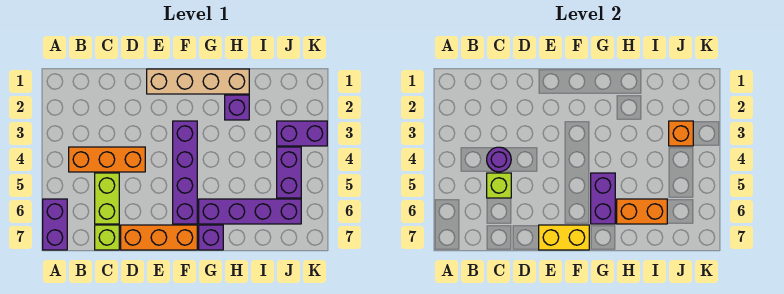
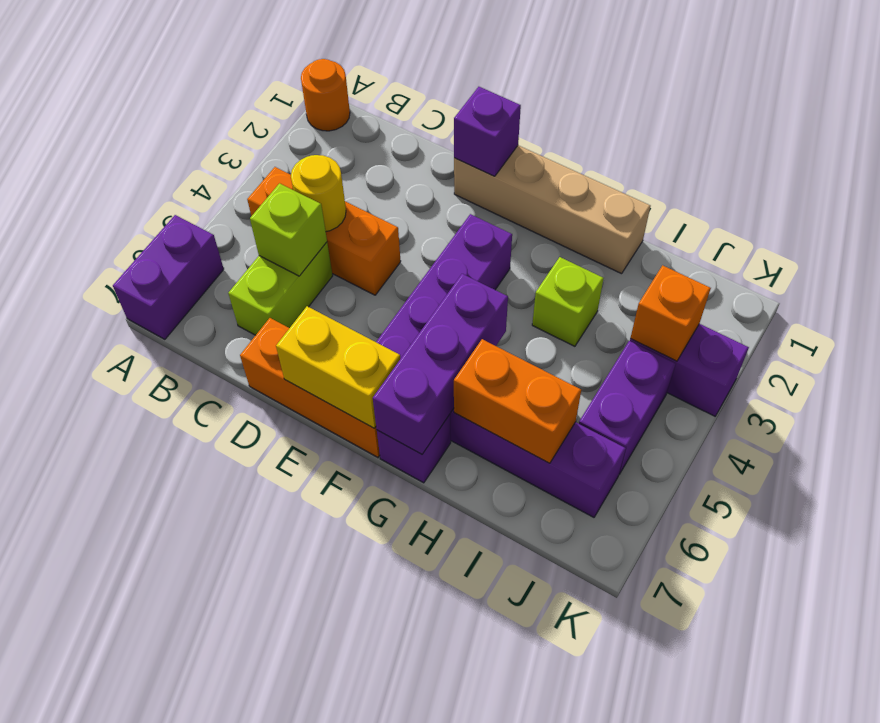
none -> orange round brick A1 level 1
purple round brick C4 level 2 -> yellow round brick C4 level 2
lime brick C7 level 1 -> lime brick H3 level 1
purple brick G5:G6 level 2 -> purple brick G5:G7 level 2
purple brick H2 level 1 -> purple brick E1 level 2

